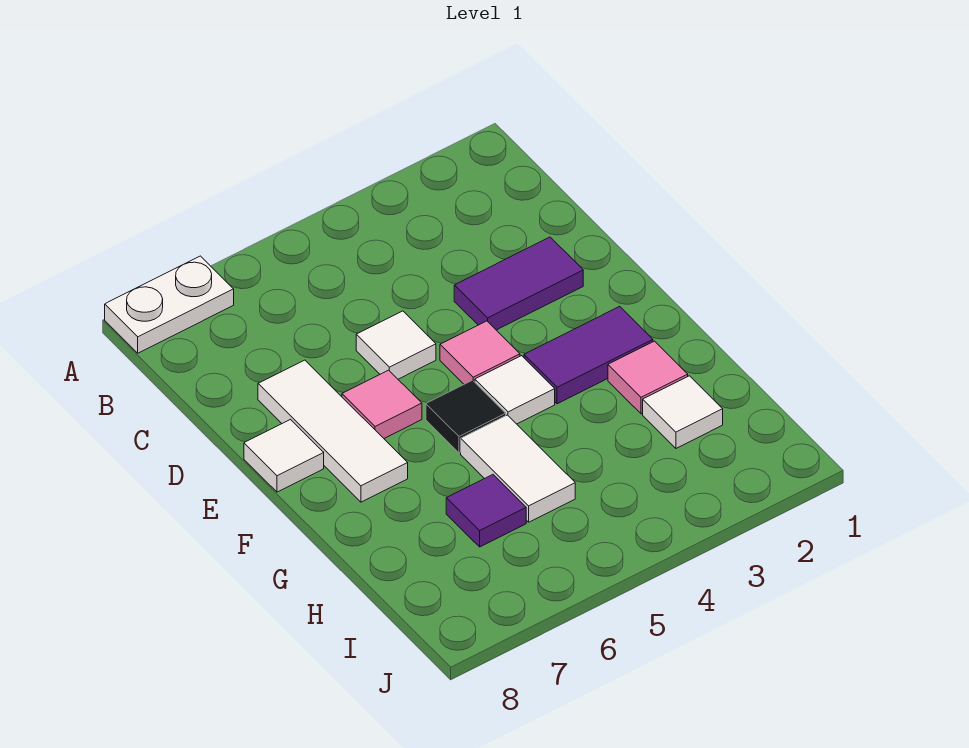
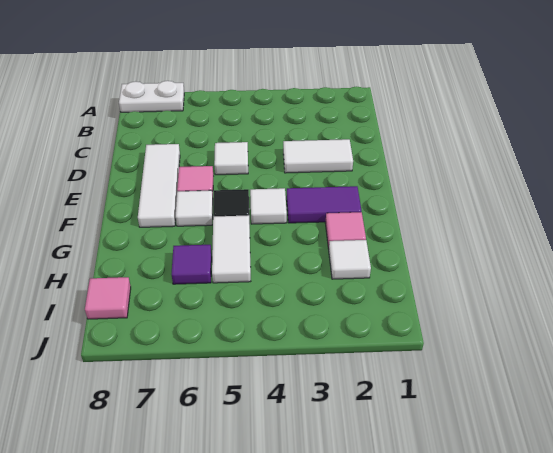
purple tile D2:D3 level 1 -> white tile D2:D3 level 1
pink tile E4 level 1 -> pink tile I8 level 1
white tile E8 level 1 -> white tile F6 level 1

